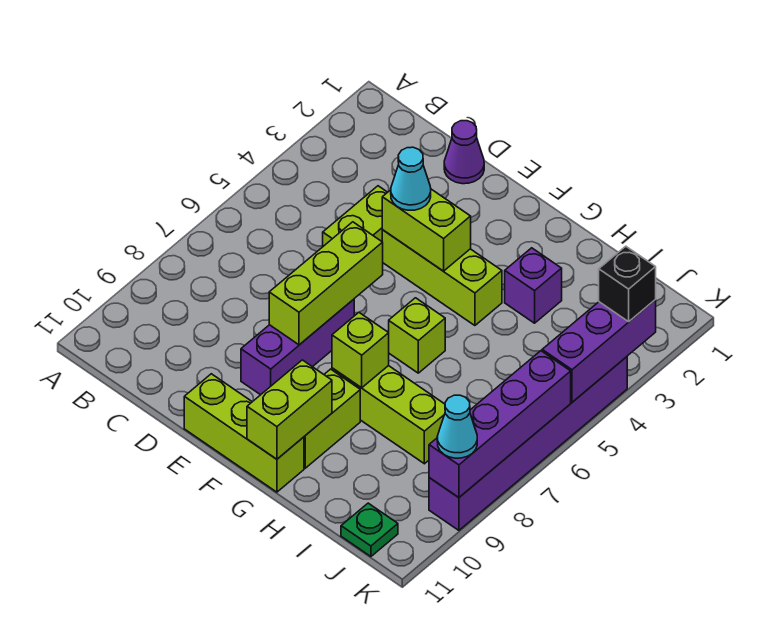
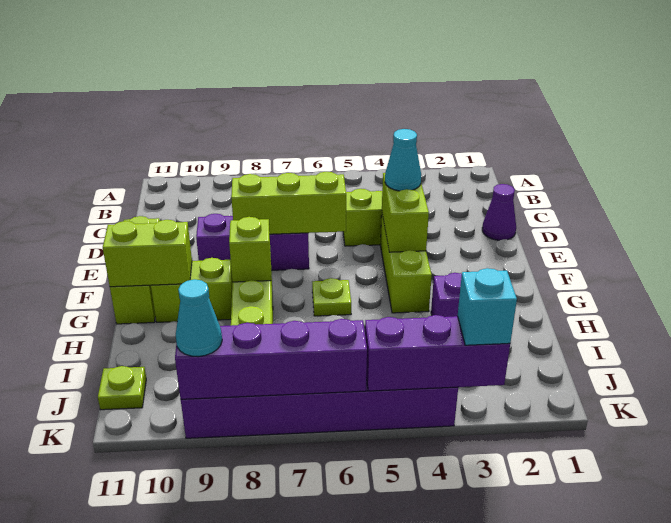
lime brick G6 level 1 -> lime plate G6 level 1
green plate J11 level 1 -> lime plate J11 level 1
black brick K3 level 3 -> cyan brick K3 level 3

